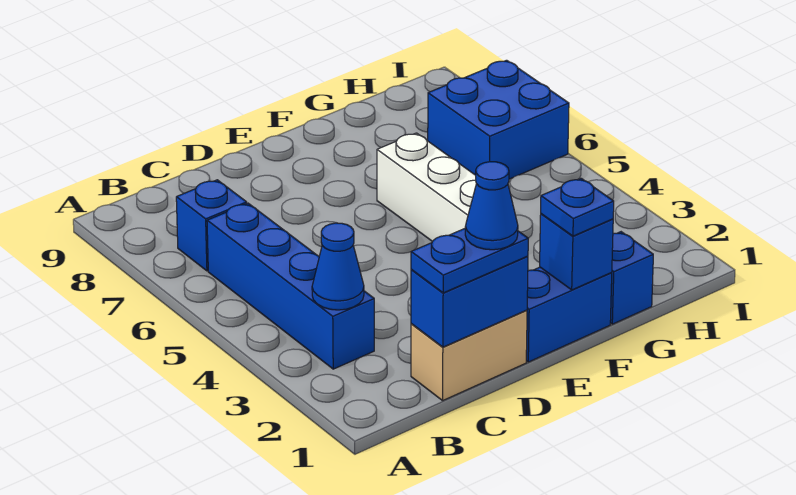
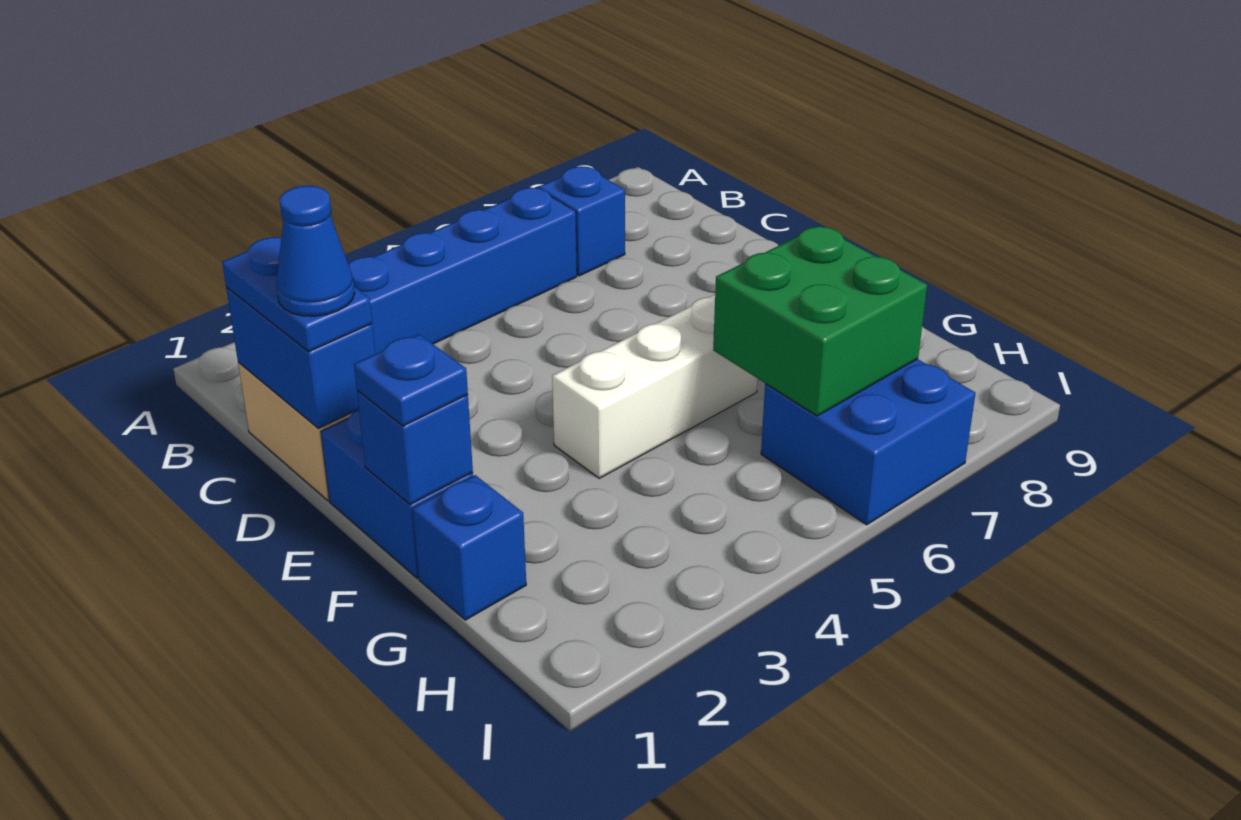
blue cone B3 level 2 -> none
none -> green brick G6:H7 level 2

